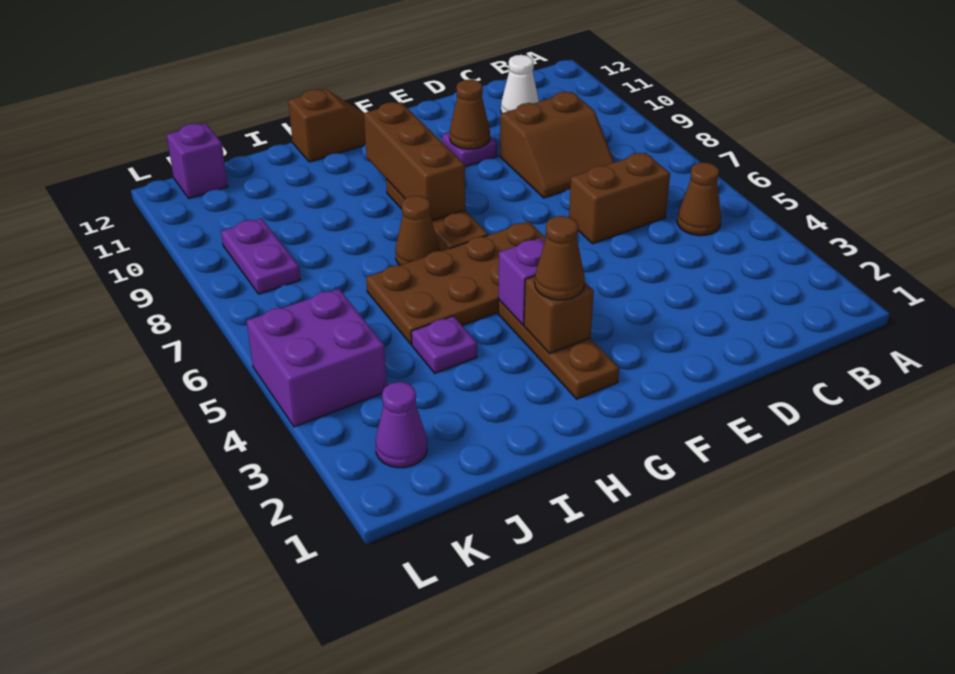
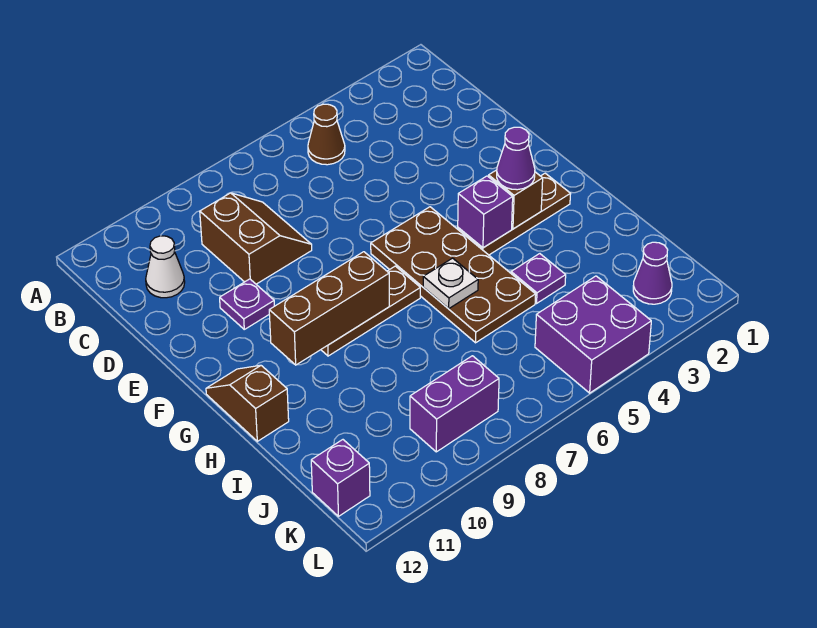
brown brick C6:D6 level 1 -> none
brown cone E10 level 2 -> none
brown cone G3 level 3 -> purple cone G3 level 3
none -> white plate H6 level 2
brown cone H7 level 1 -> none
purple plate K8:K9 level 1 -> purple brick K8:K9 level 1

